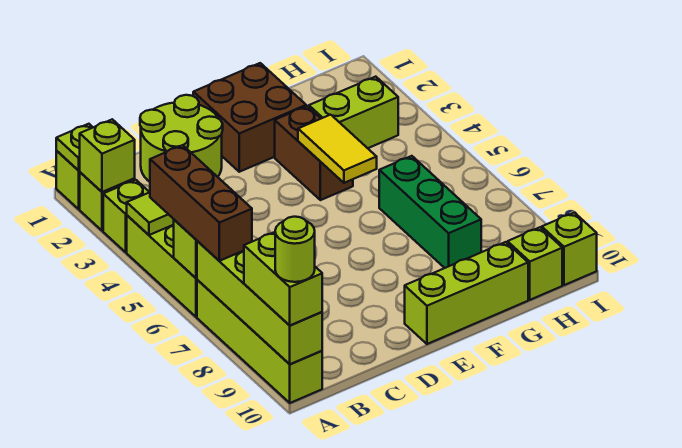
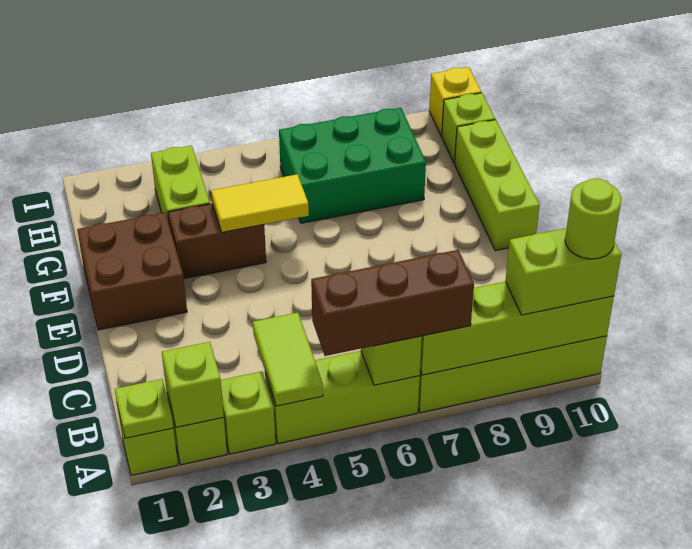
lime round brick C1:D2 level 1 -> none
green brick G6:G8 level 1 -> green brick G6:H8 level 1
lime brick I10 level 1 -> yellow brick I10 level 1

